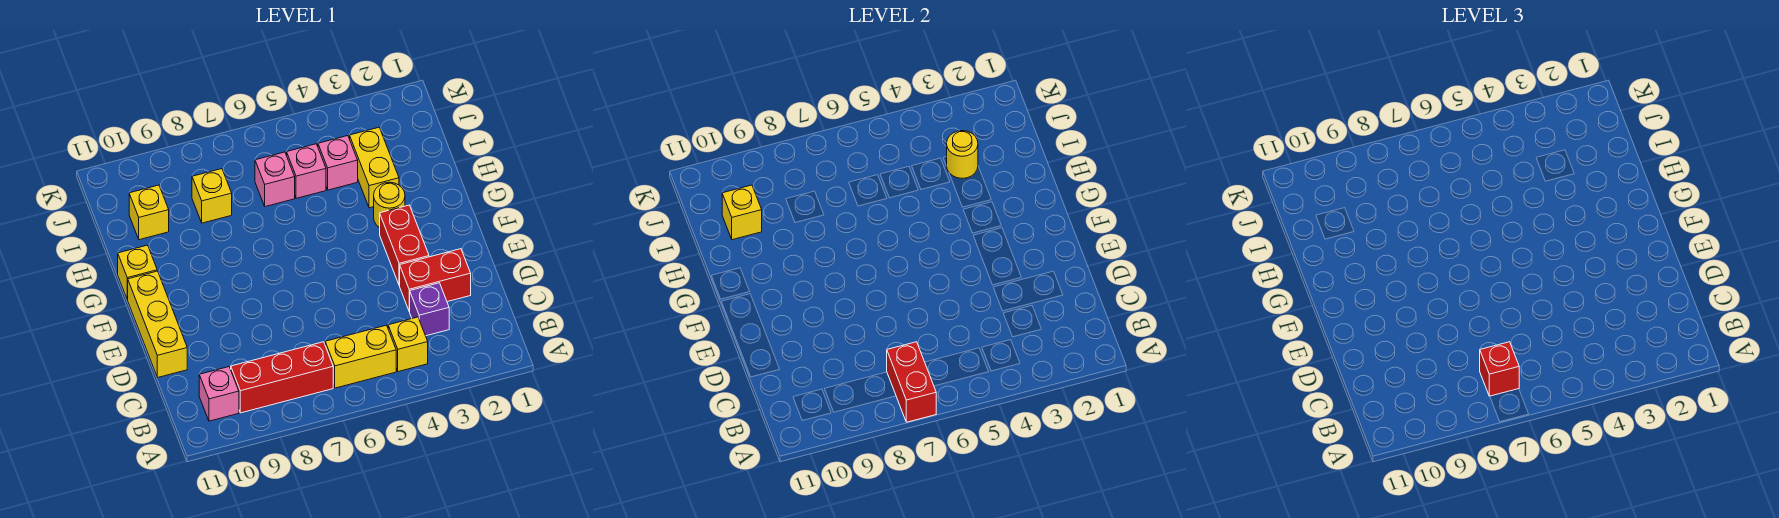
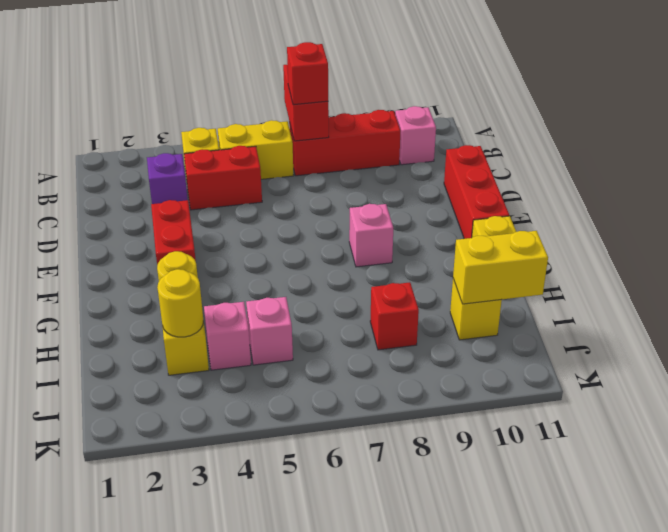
red brick D2:D3 level 1 -> red brick C4:C5 level 1
yellow brick D11:F11 level 1 -> red brick D11:F11 level 1
pink brick I6 level 1 -> pink brick F8 level 1
yellow brick I8 level 1 -> red brick I8 level 1
yellow brick I10 level 2 -> yellow brick I10:I11 level 2

